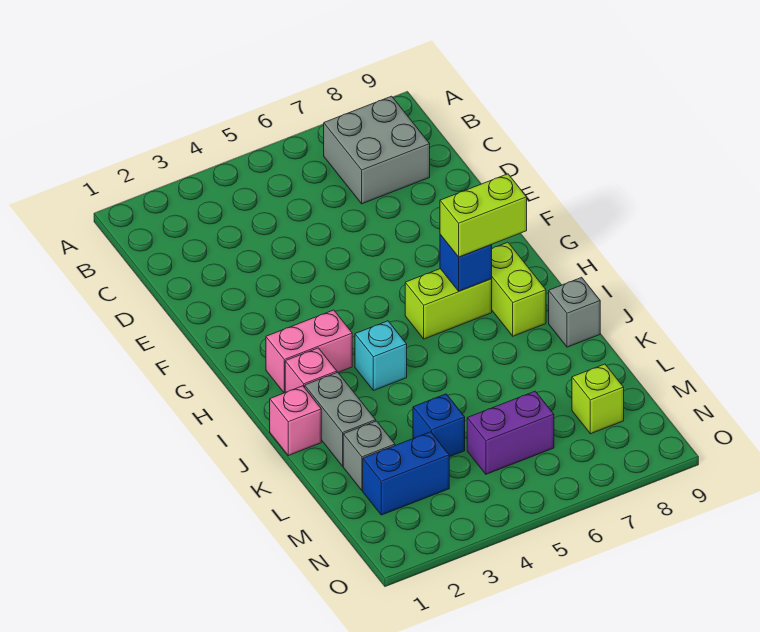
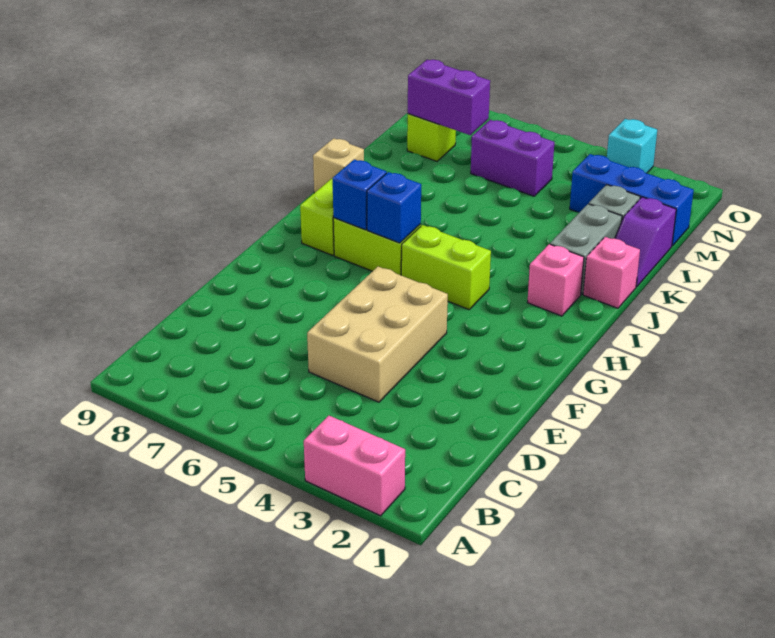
grey brick B7:C8 level 1 -> none
none -> tan brick D4:F5 level 1
pink brick H2:H3 level 1 -> pink brick A2:A3 level 1
lime brick H7:H8 level 3 -> lime brick H4:H5 level 1
cyan brick I4 level 1 -> cyan brick O3 level 1
grey brick J9 level 1 -> tan brick J9 level 1
none -> purple slope K1:L1 level 1 top L
blue brick L4 level 1 -> blue brick H6 level 2
blue brick M2:M3 level 1 -> blue brick M1:M3 level 1
none -> purple brick M7:M8 level 2

